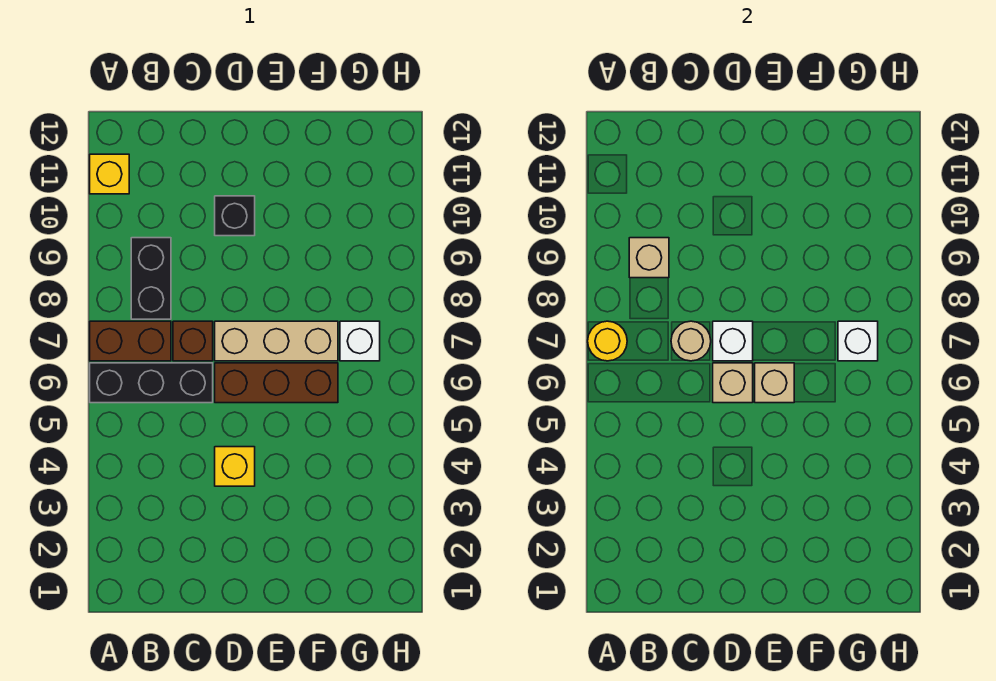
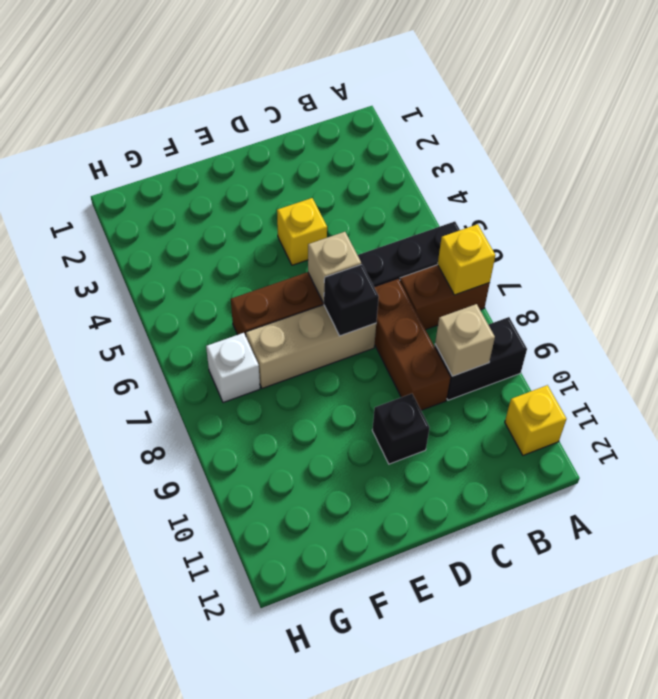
yellow round brick A7 level 2 -> yellow brick A7 level 2
black brick B8:B9 level 1 -> black brick A9:B9 level 1
brown brick C7 level 1 -> brown brick C7:C9 level 1
tan round brick C7 level 2 -> none
white brick D7 level 2 -> black brick D7 level 2
tan brick E6 level 2 -> none
white brick G7 level 2 -> none

